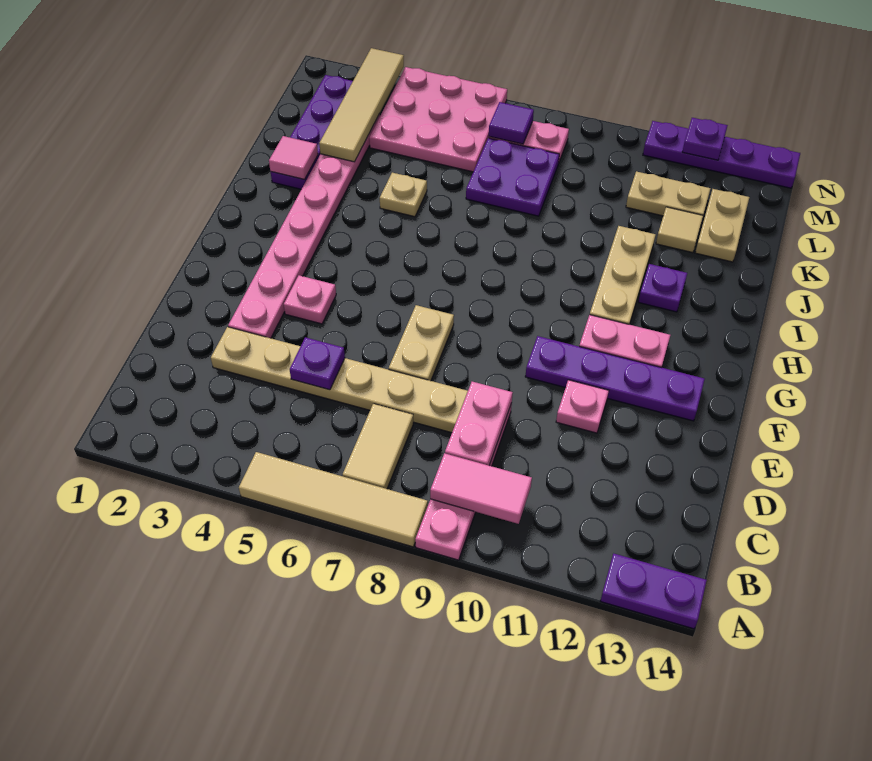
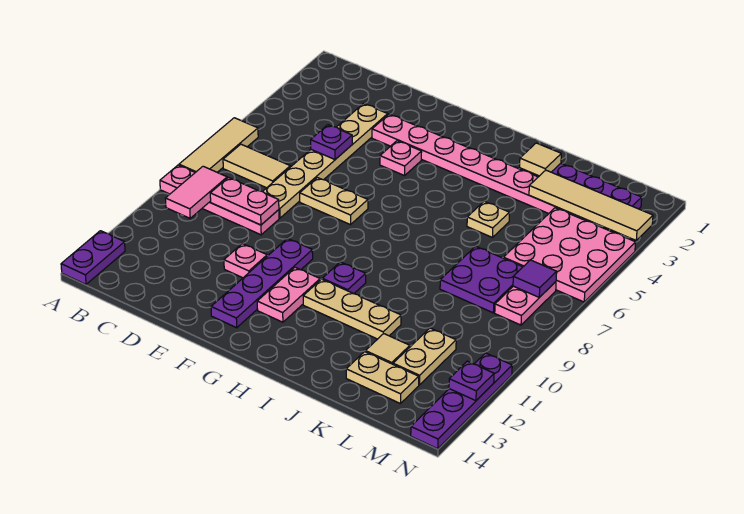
tan tile A5:A8 level 1 -> tan tile A6:A8 level 1
purple plate I12 level 1 -> purple plate H10 level 1
pink tile J2 level 2 -> tan tile J2 level 2

